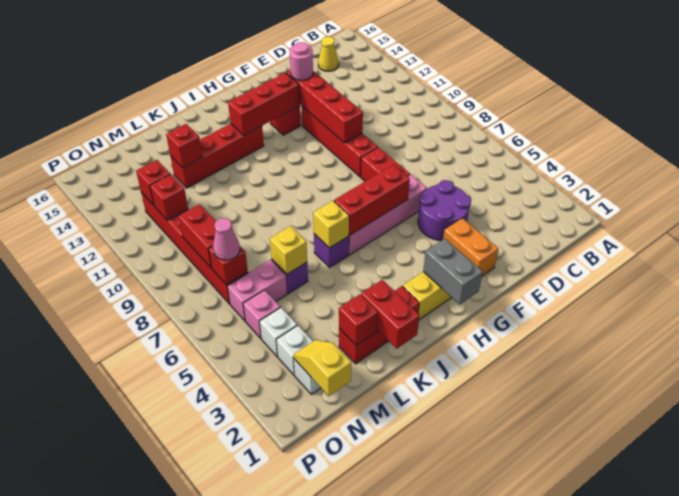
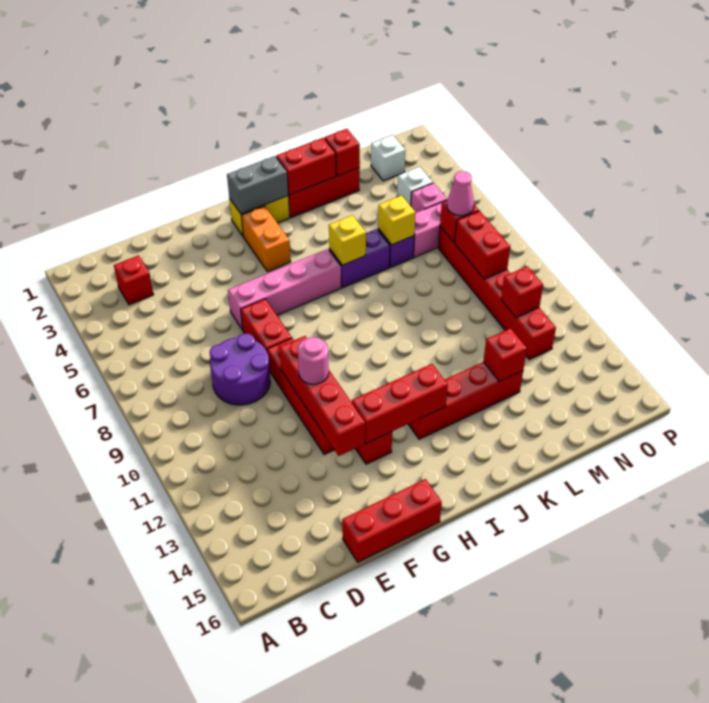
yellow cone C15 level 1 -> none
purple round brick E4:F5 level 1 -> purple round brick D8:E9 level 1
orange brick F2:F3 level 1 -> orange brick H3:H4 level 1
pink round brick F13 level 3 -> pink round brick F11 level 3
red brick G6:I6 level 2 -> red brick E16:G16 level 1
grey brick H1:H2 level 2 -> grey brick H2:I2 level 2
purple brick J6 level 1 -> purple brick J6:K6 level 1
red brick K1:K2 level 2 -> red brick J2:K2 level 2
yellow slope N1:N2 level 2 top 1 -> none
white brick N3 level 1 -> none
red brick N12 level 2 -> red brick C3 level 1

